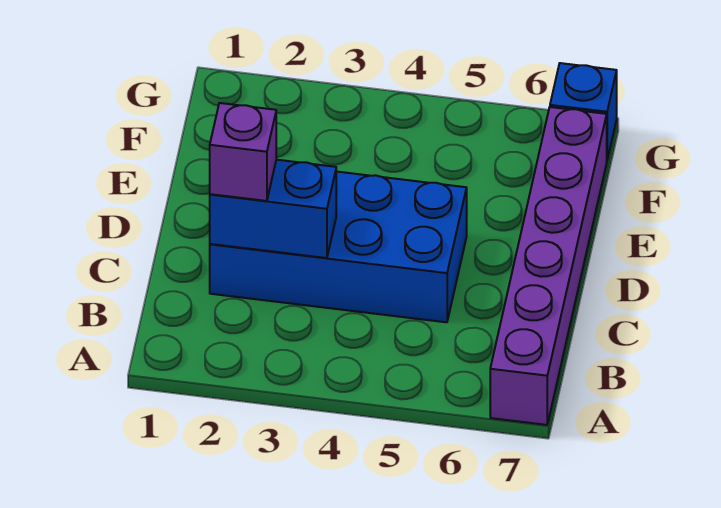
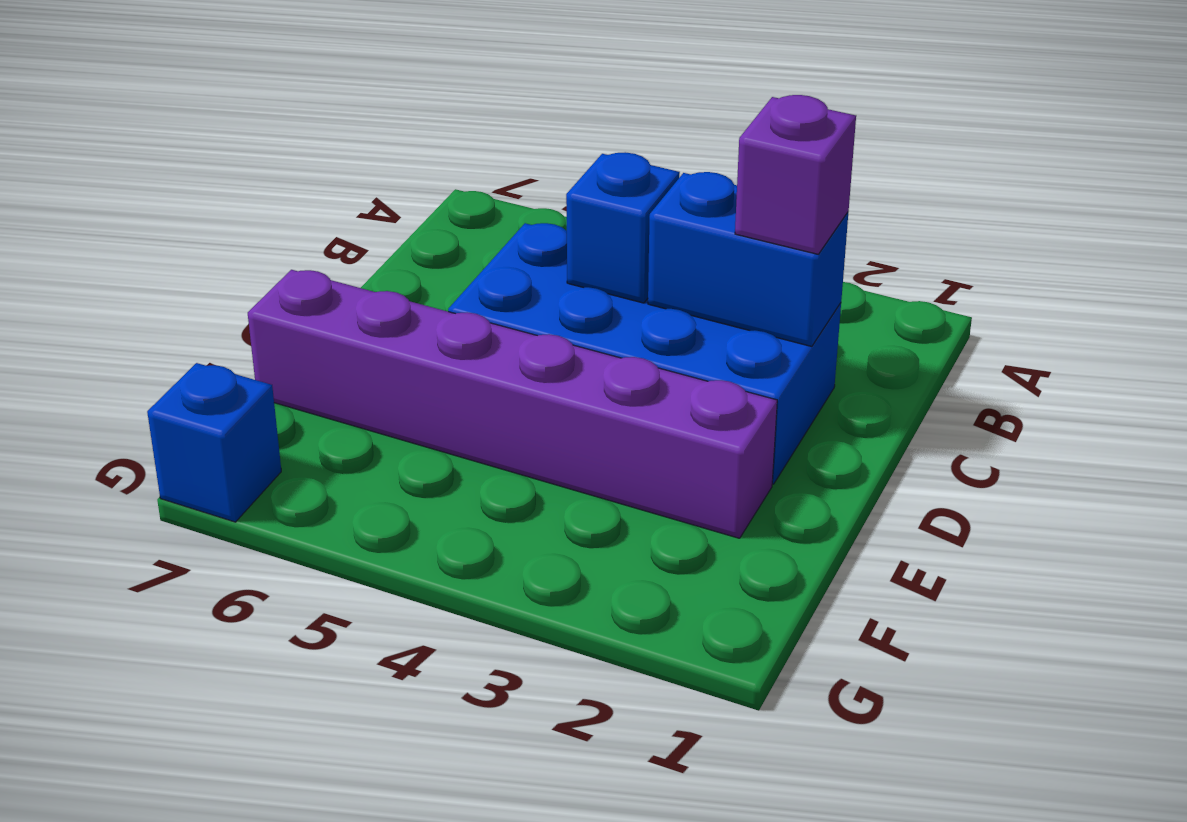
purple brick A7:F7 level 1 -> purple brick E2:E7 level 1
none -> blue brick C4 level 2

